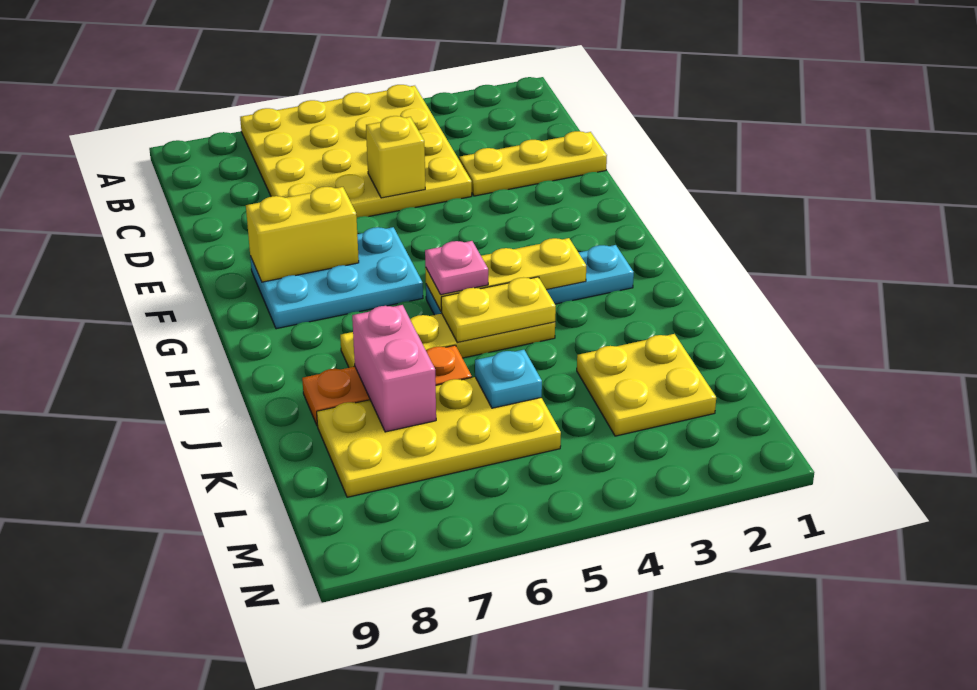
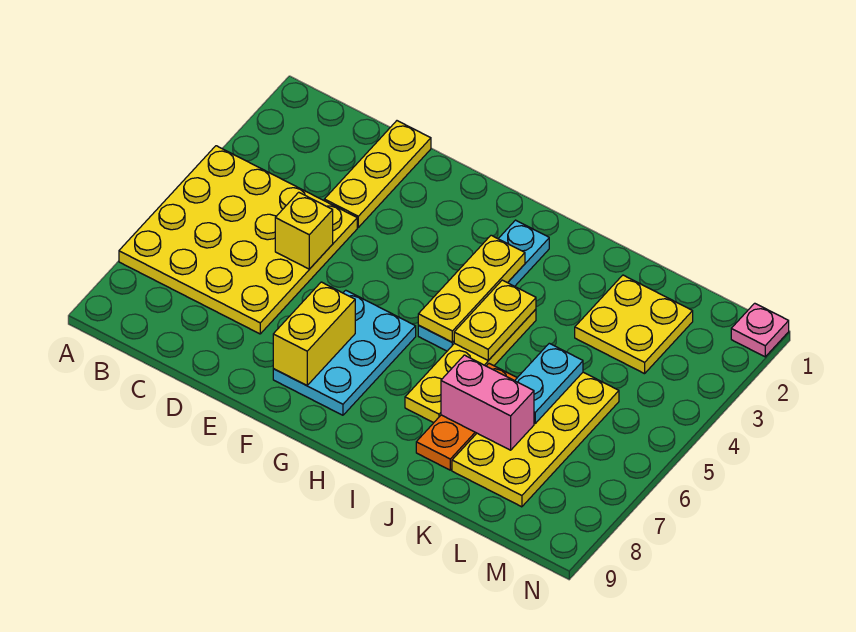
pink plate H5 level 3 -> pink plate N1 level 1
cyan plate K5 level 2 -> cyan plate K5:K6 level 2

